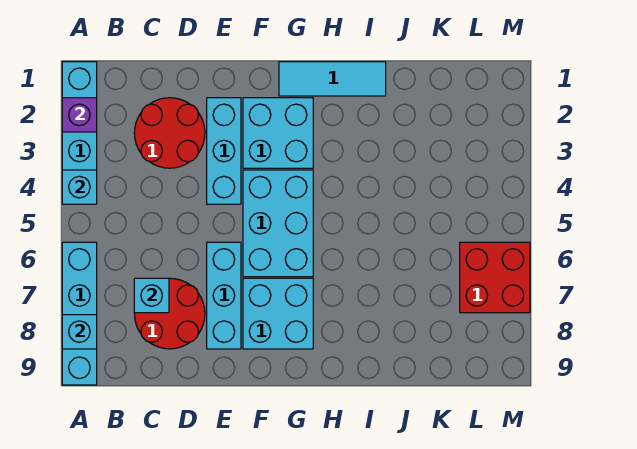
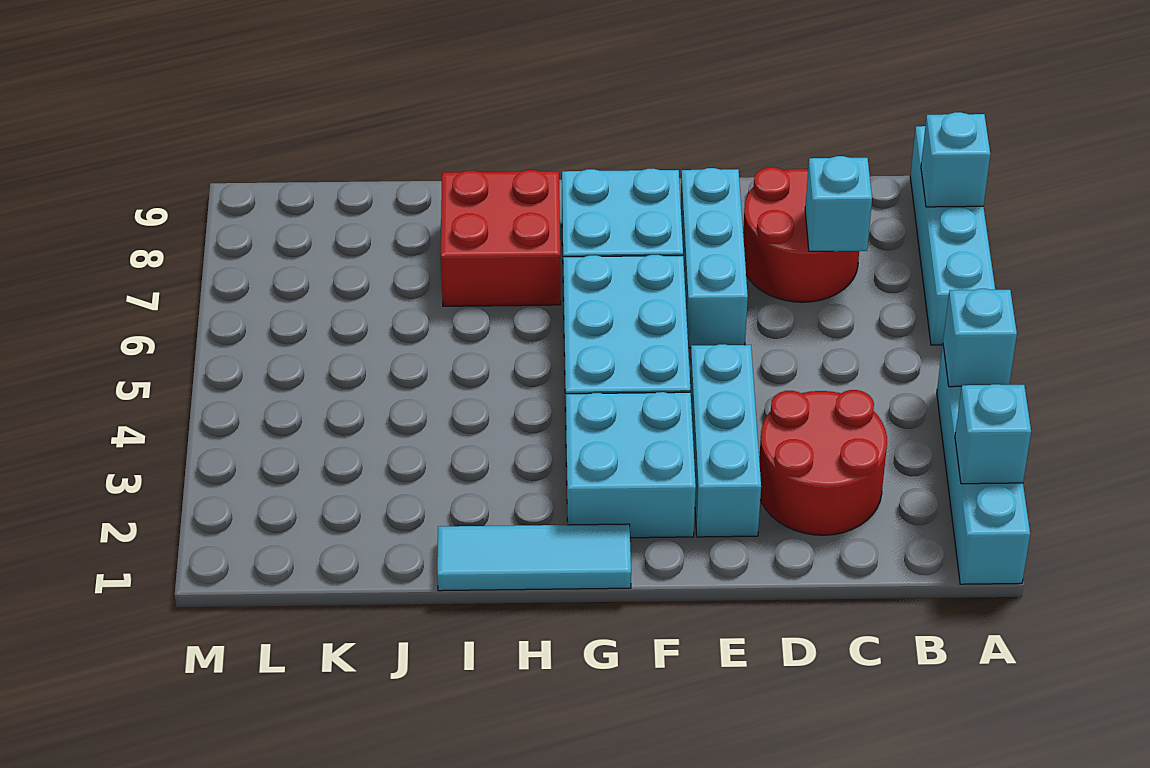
purple brick A2 level 2 -> cyan brick A2 level 2
red brick L6:M7 level 1 -> red brick H7:I8 level 1

